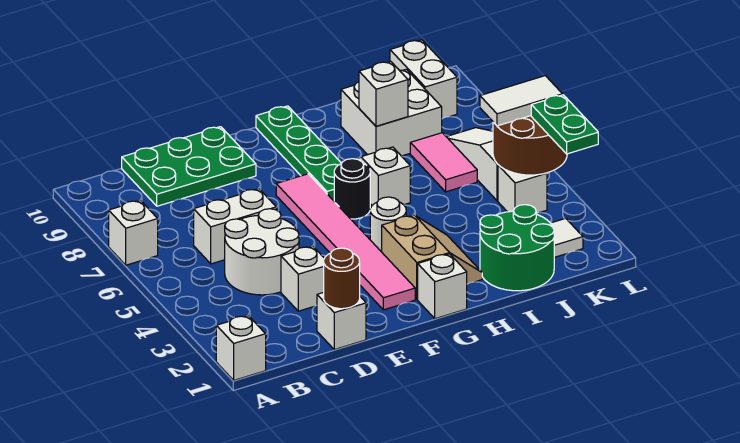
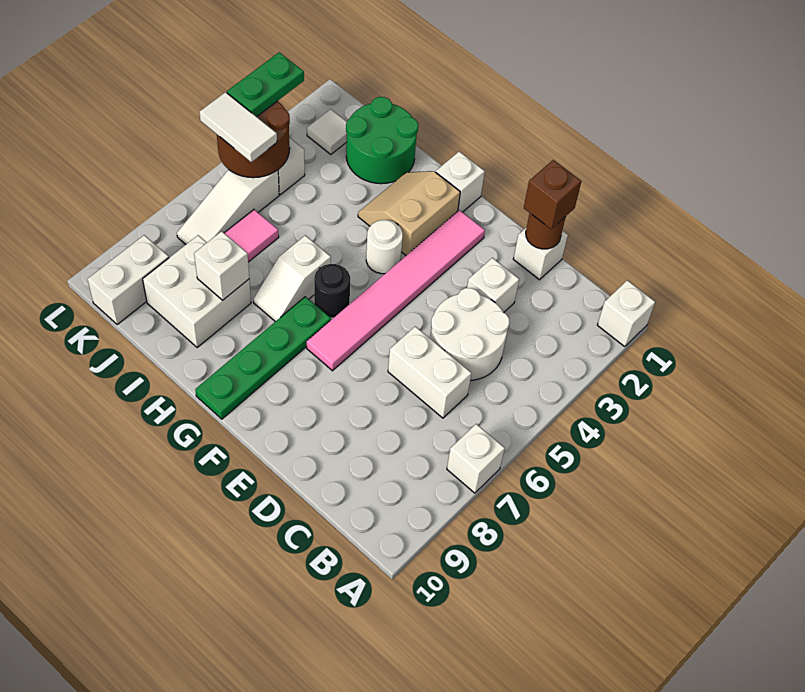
green plate C9:E10 level 1 -> none
none -> brown brick D1 level 3

